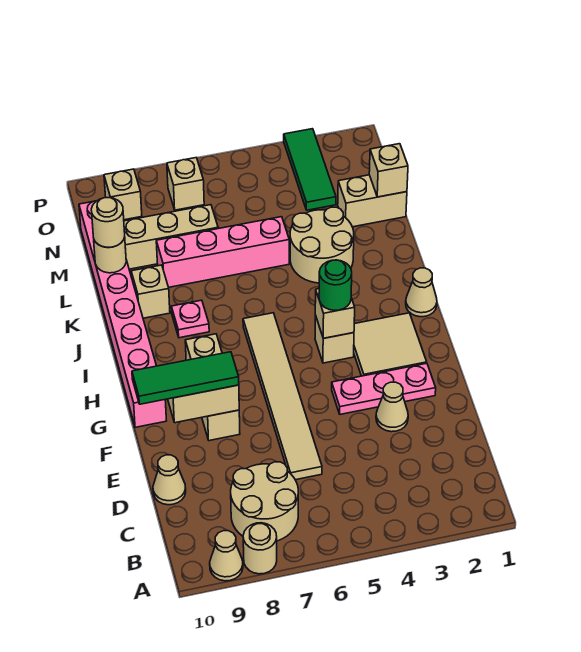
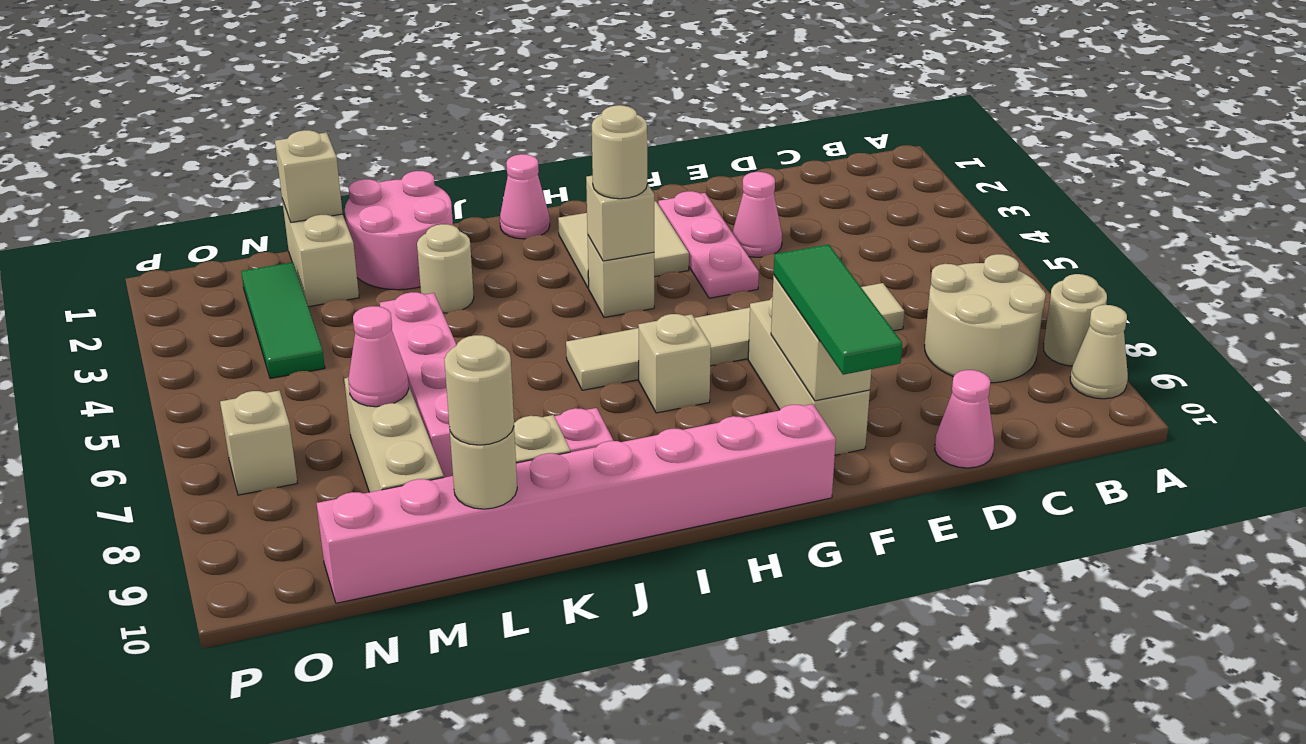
tan cone D10 level 1 -> pink cone D10 level 1
tan cone E3 level 1 -> pink cone E3 level 1
tan brick F8:H8 level 1 -> tan brick F7:F9 level 1
green round brick H4 level 3 -> tan round brick H4 level 3
tan cone I1 level 1 -> pink cone I1 level 1
none -> pink round brick K1:L2 level 1
tan round brick K3:L4 level 1 -> tan round brick K3 level 1
none -> pink cone M7 level 2
green tile N3:P3 level 1 -> green tile N2:N4 level 1
tan brick O9 level 1 -> tan brick H7 level 1

